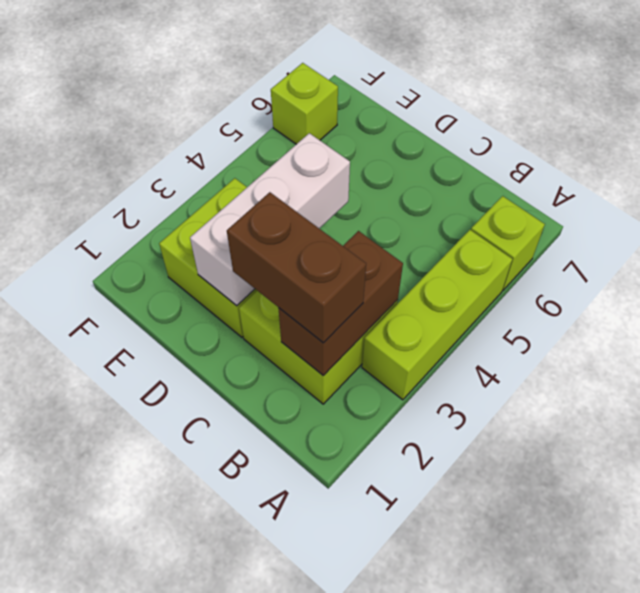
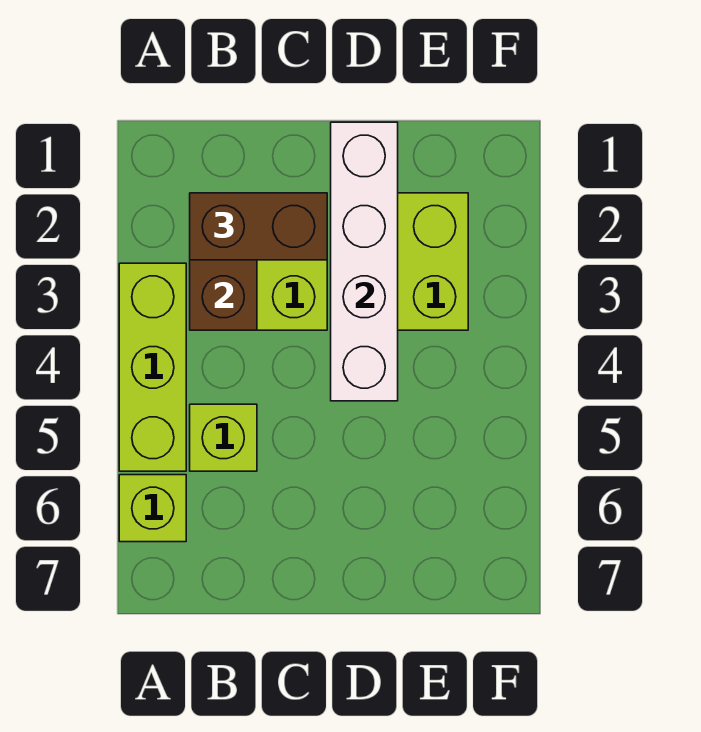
white brick D2:D4 level 2 -> white brick D1:D4 level 2
lime brick F6 level 1 -> lime brick B5 level 1

